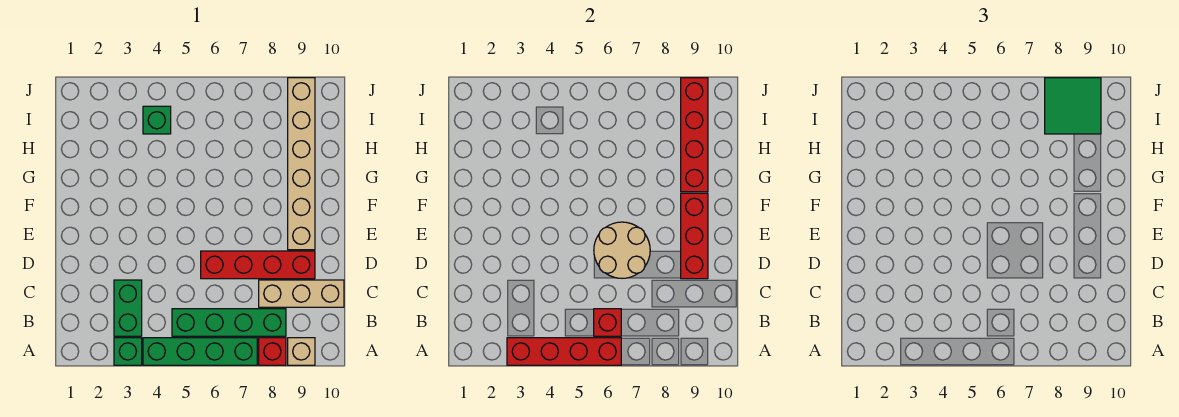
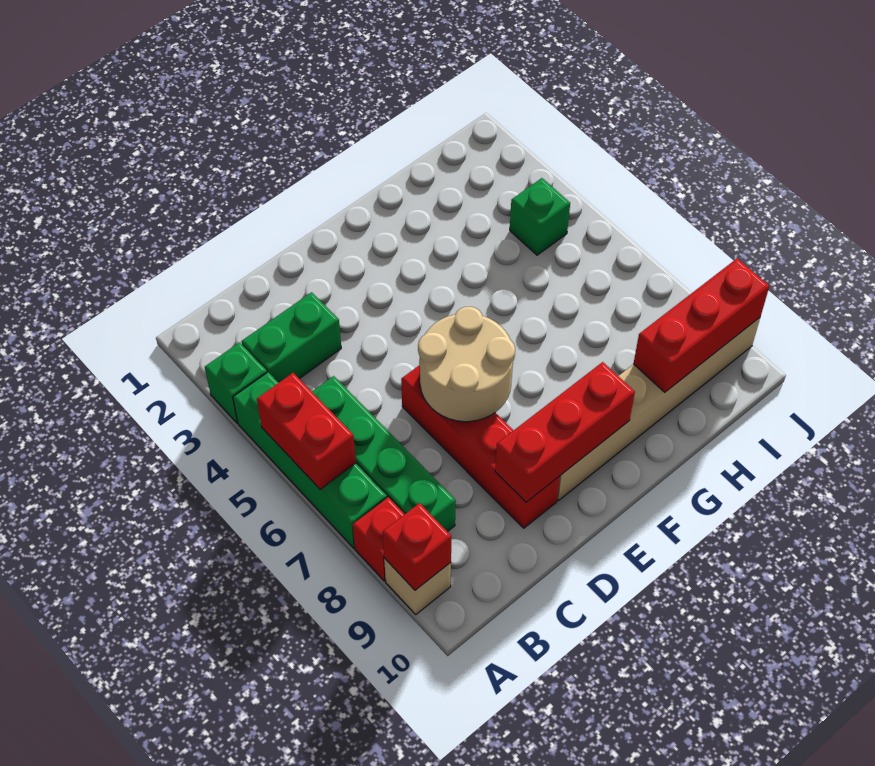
red brick A3:A6 level 2 -> red brick A5:A6 level 2
red brick B6 level 2 -> red brick A9 level 2
tan brick C8:C10 level 1 -> none
red brick G9:J9 level 2 -> red brick H9:J9 level 2
green tile I8:J9 level 3 -> none

